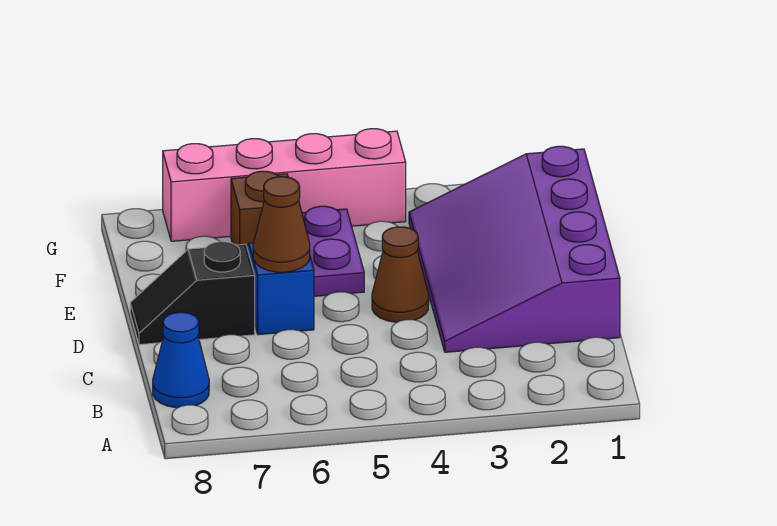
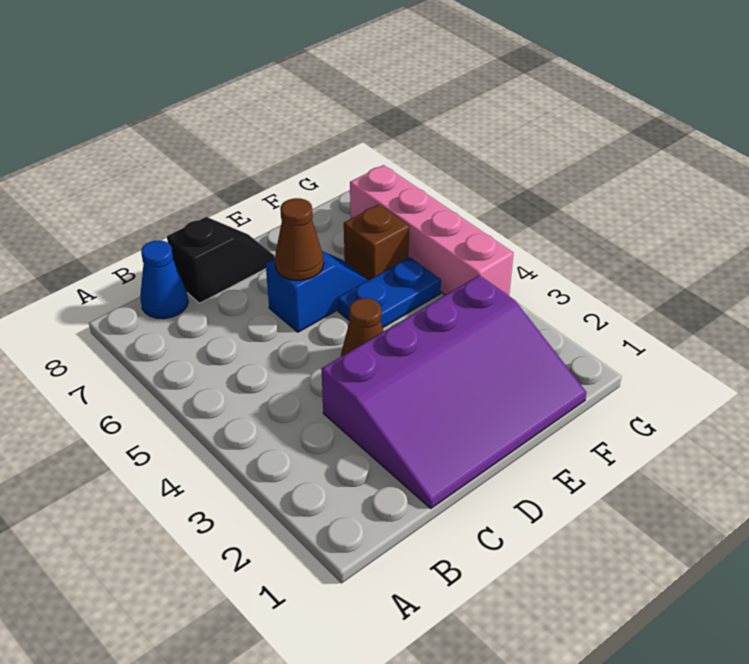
purple slope C1:F3 level 1 top 1 -> purple slope C1:F3 level 1 top 3
black slope D7:D8 level 1 top 7 -> black slope C8:D8 level 1 top C
purple plate E5:F5 level 1 -> blue plate E5:F5 level 1

